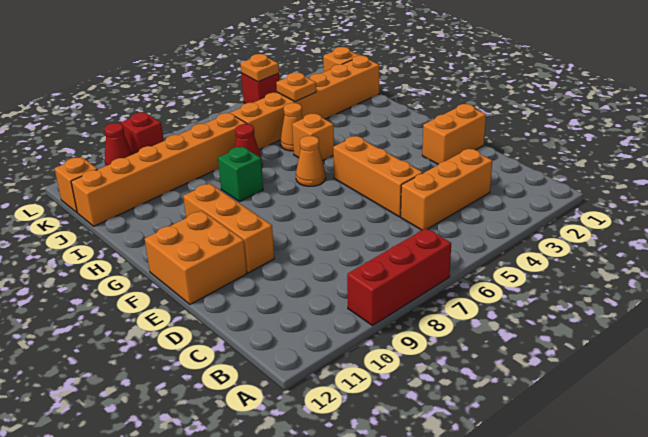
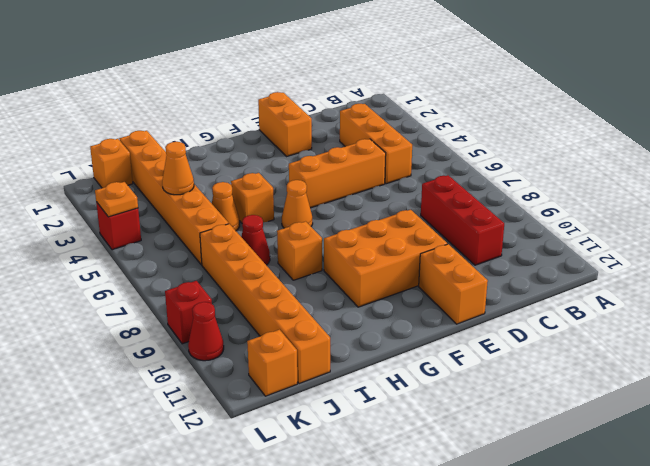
red brick A7:A9 level 1 -> red brick C8:C10 level 1
orange brick E10:G10 level 1 -> orange brick E9:G10 level 1
orange brick E11:F12 level 1 -> orange brick E11:E12 level 1
green brick H8 level 1 -> orange brick H8 level 1
orange plate J4 level 2 -> orange cone J4 level 2

